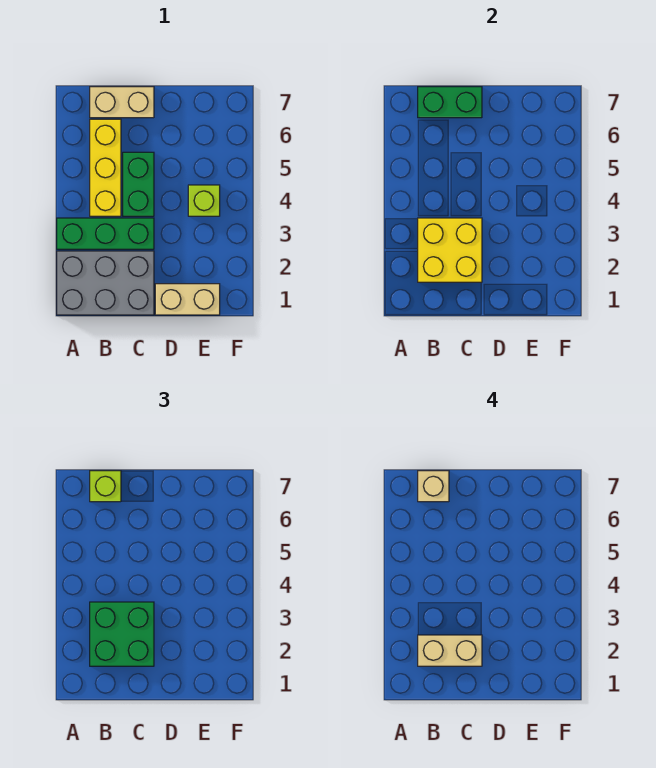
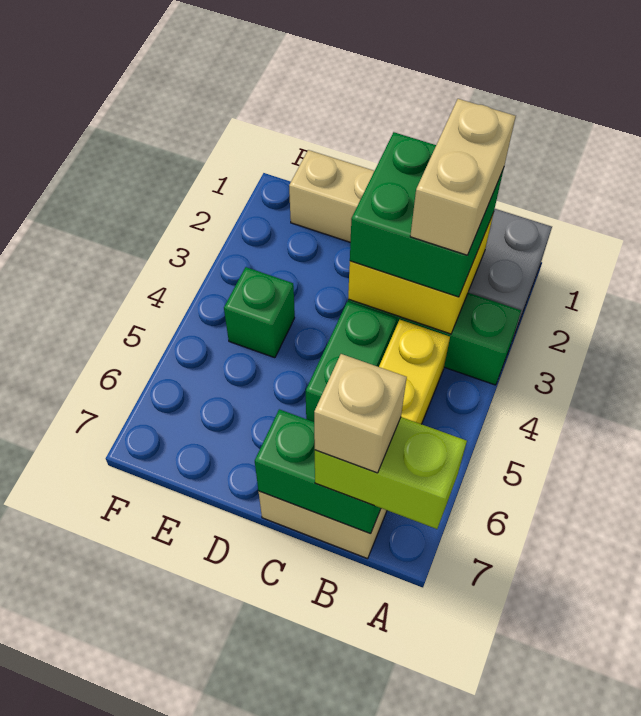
tan brick B2:C2 level 4 -> tan brick B2:B3 level 4
lime brick B7 level 3 -> lime brick A7:B7 level 3
lime brick E4 level 1 -> green brick E4 level 1

